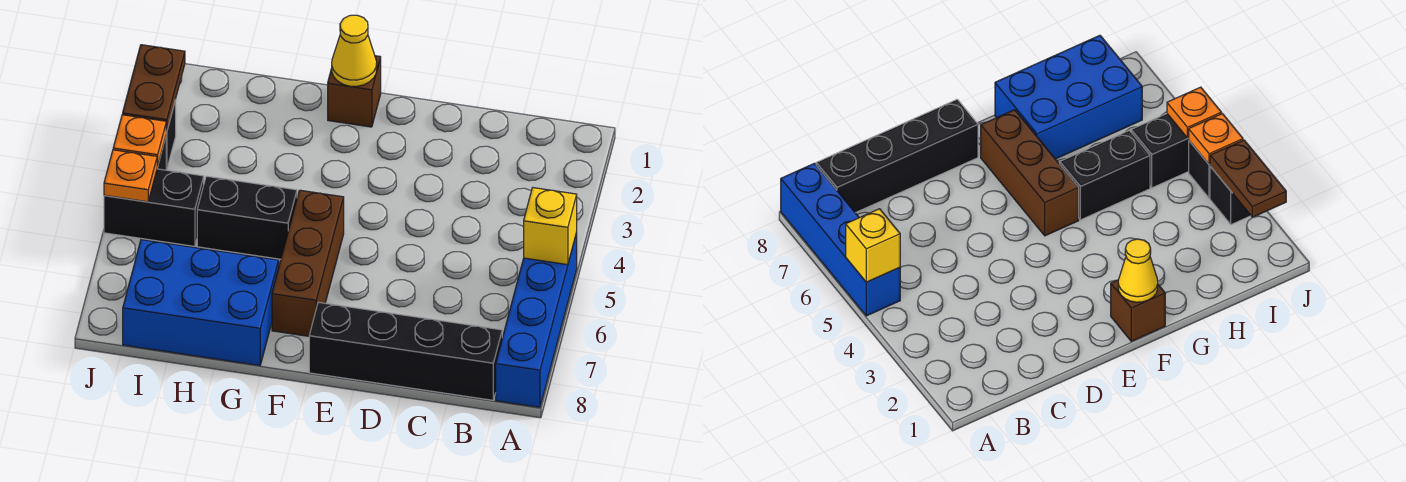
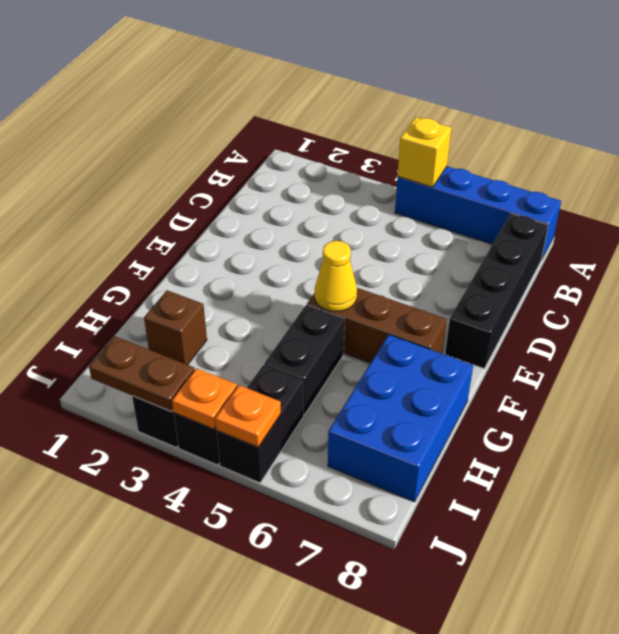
brown brick F1 level 1 -> brown brick H2 level 1
yellow cone F1 level 2 -> yellow cone F5 level 2

